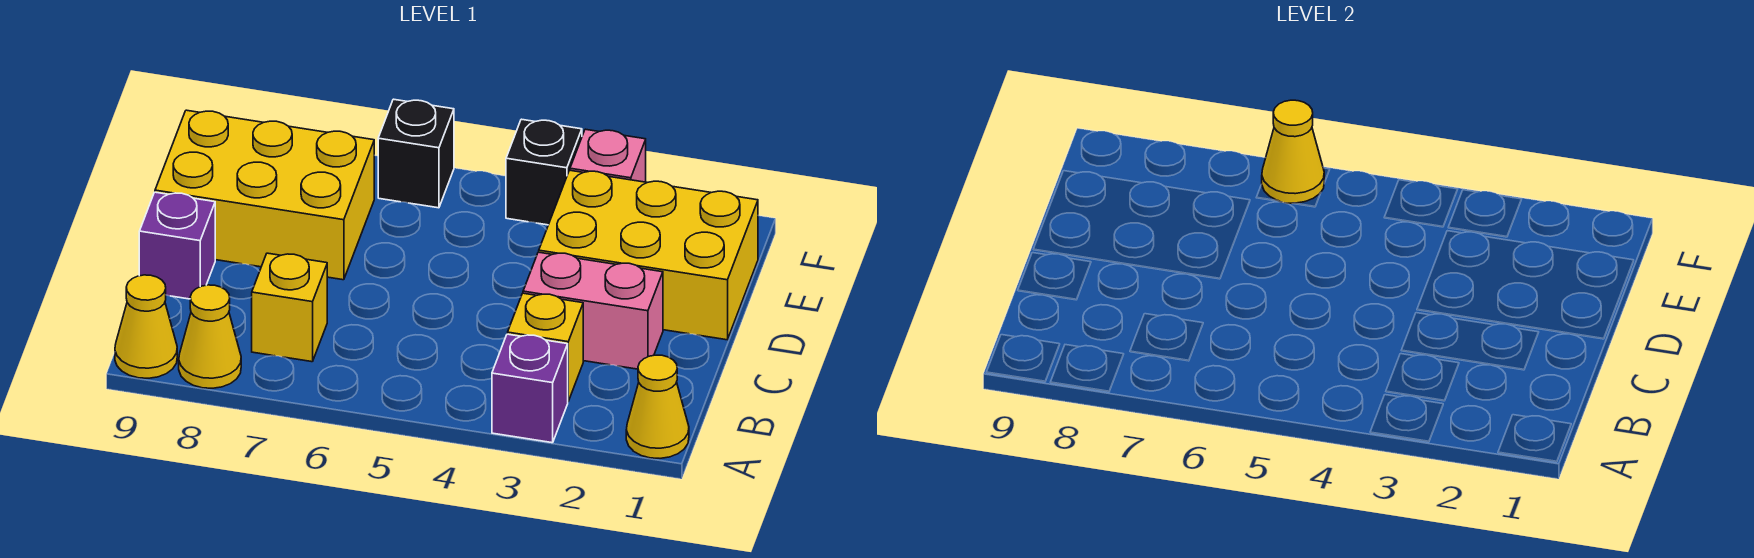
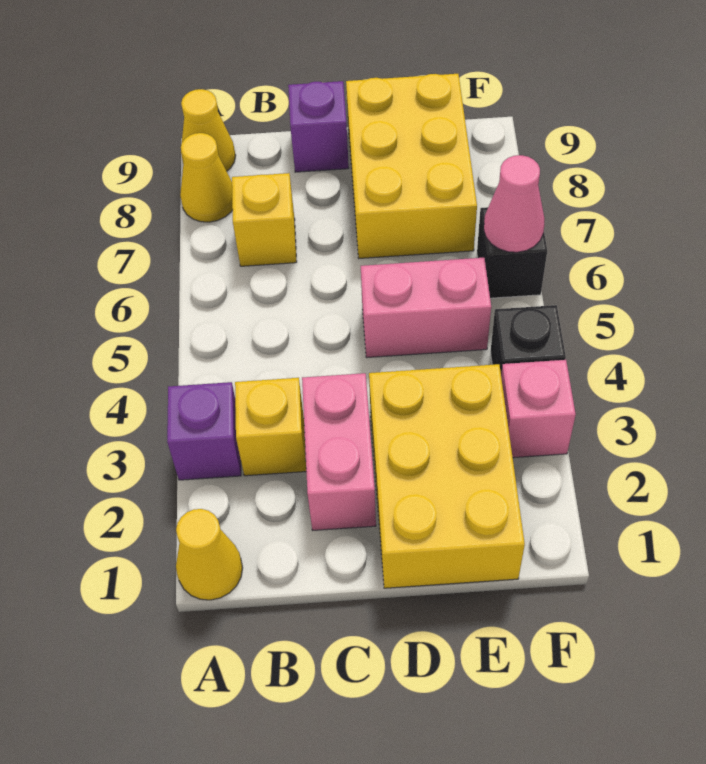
none -> pink brick D5:E5 level 1
yellow cone F6 level 2 -> pink cone F6 level 2

